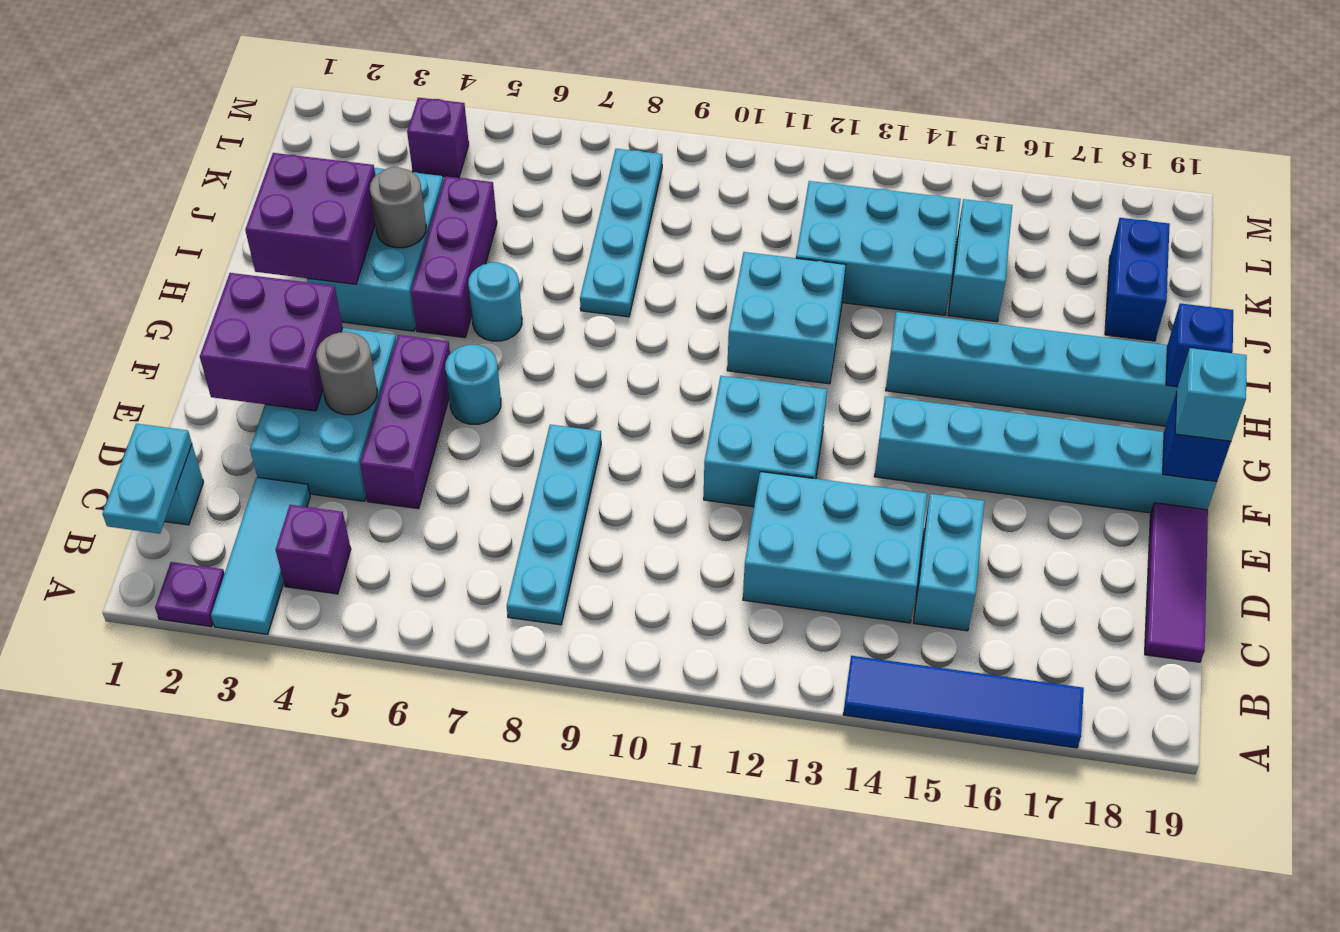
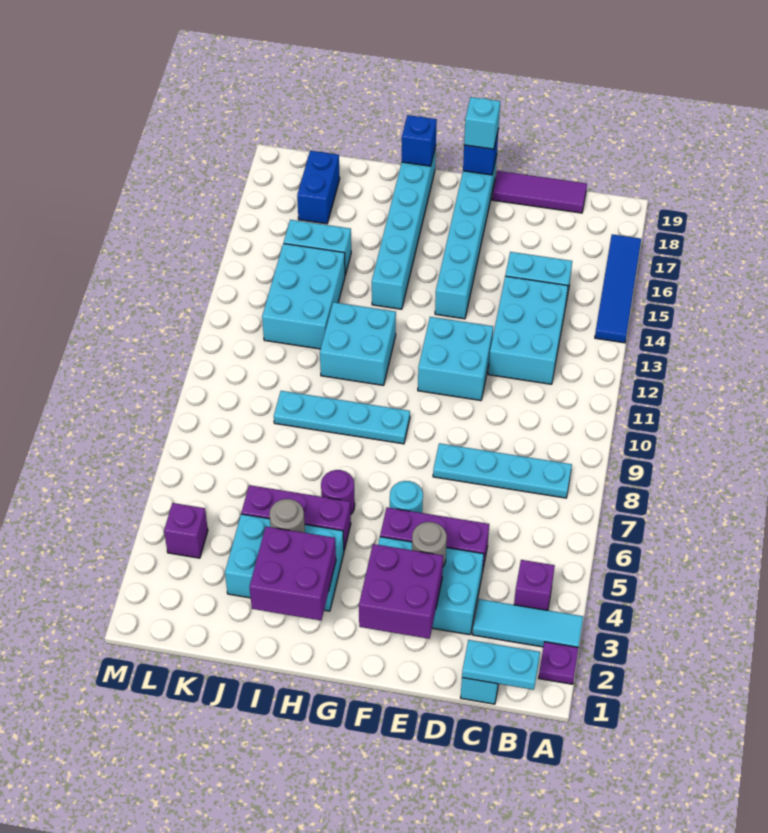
cyan round brick H6 level 1 -> purple round brick H6 level 1
cyan plate I8:L8 level 1 -> cyan plate G9:J9 level 1
blue brick J18:K18 level 1 -> blue brick K17:K18 level 1

